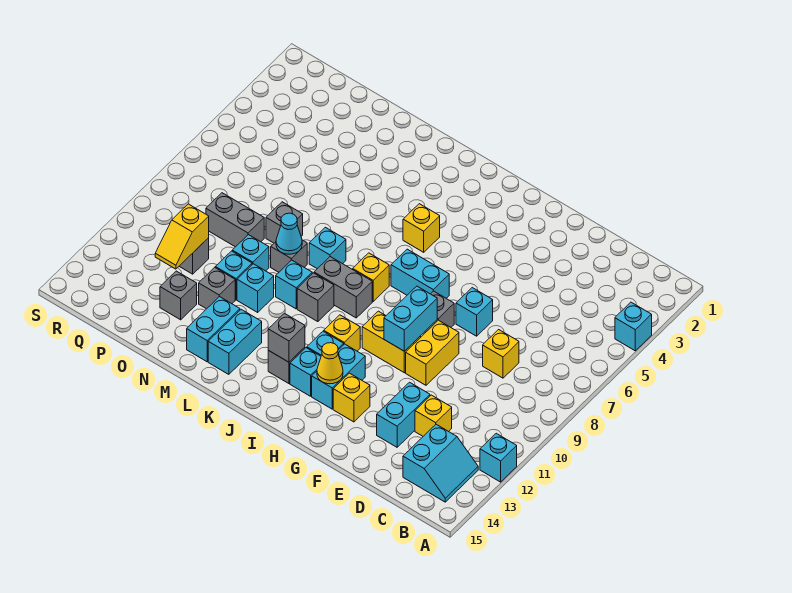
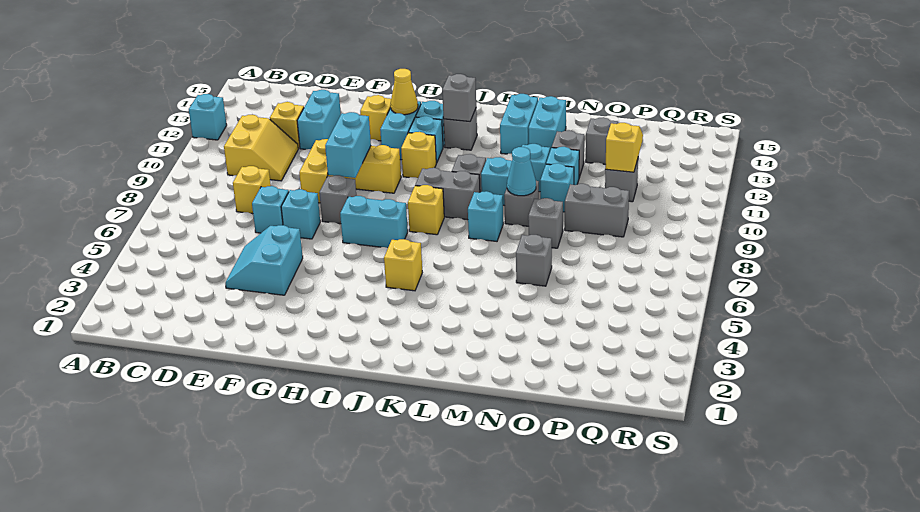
cyan brick A4 level 1 -> cyan brick E7 level 1
cyan slope B13:C14 level 1 top C -> cyan slope E4:F5 level 1 top F
none -> yellow slope C10:D11 level 1 top C
none -> grey brick N6 level 1

